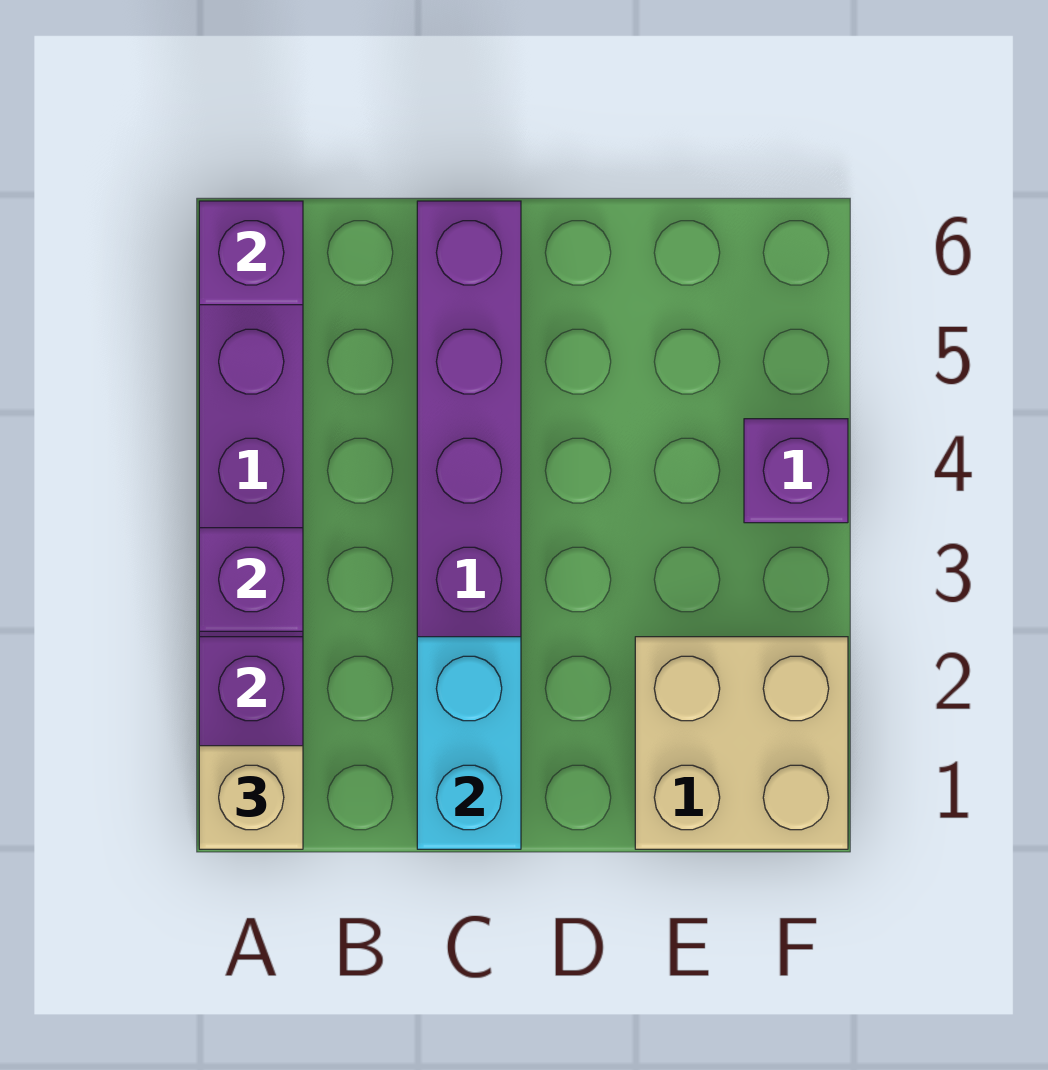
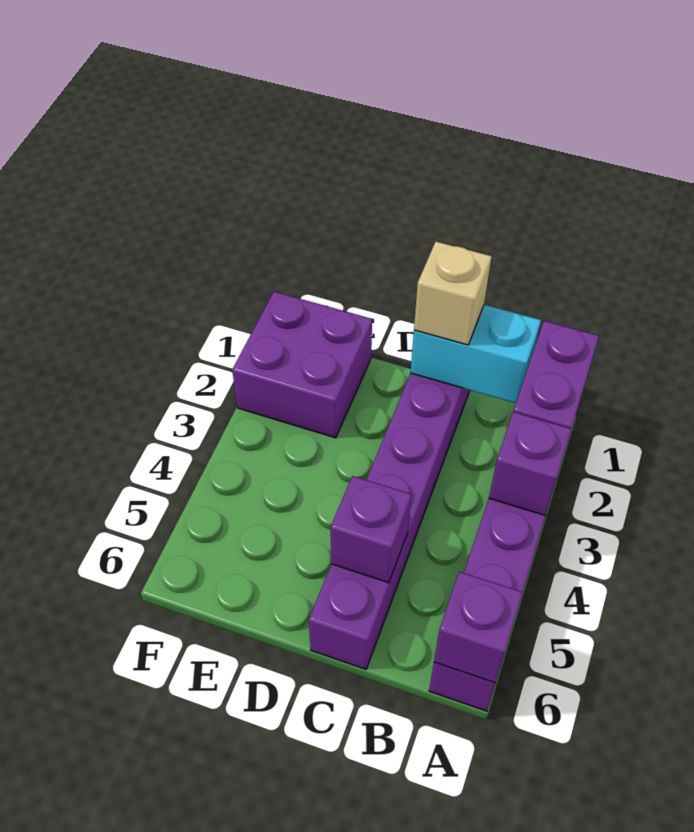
tan brick A1 level 3 -> tan brick C1 level 3
cyan brick C1:C2 level 2 -> cyan brick B1:C1 level 2
tan brick E1:F2 level 1 -> purple brick E1:F2 level 1
purple brick F4 level 1 -> purple brick C5 level 2

